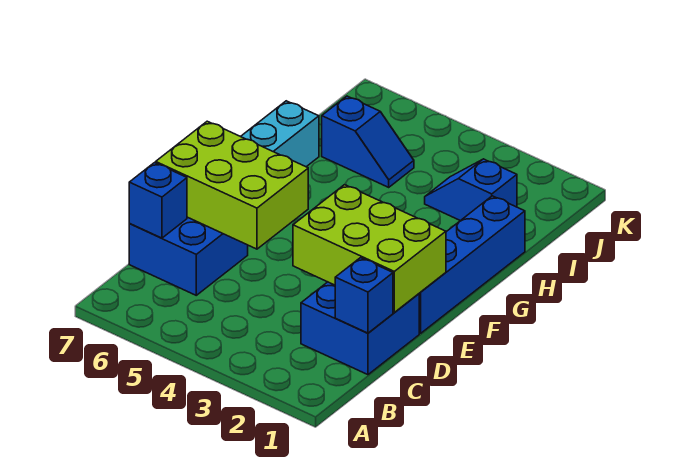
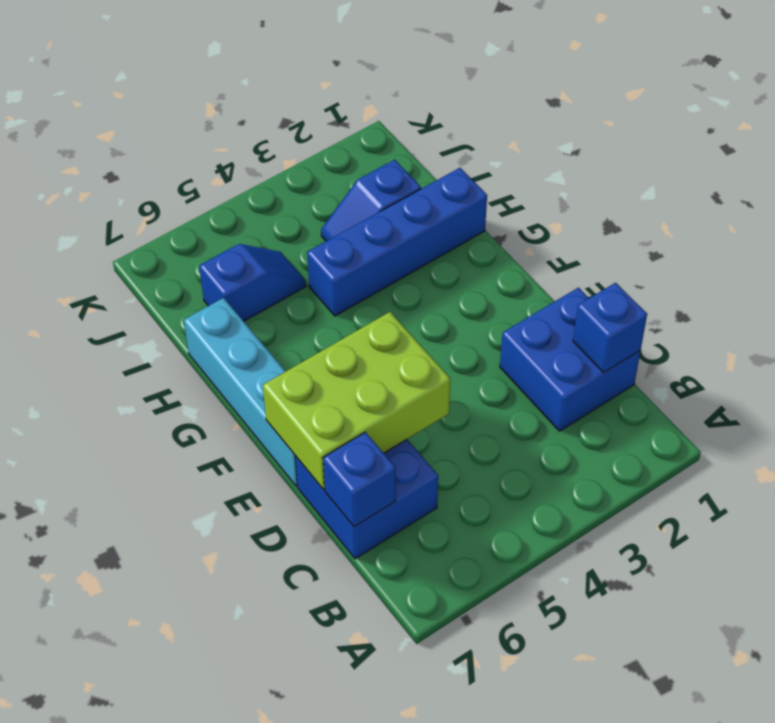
lime brick D1:E3 level 2 -> none
blue brick E1:H1 level 1 -> blue brick H1:H4 level 1

